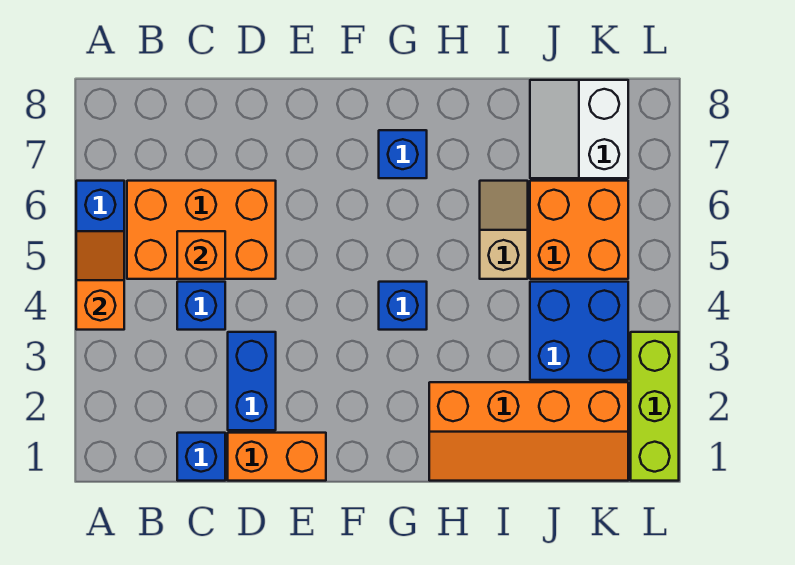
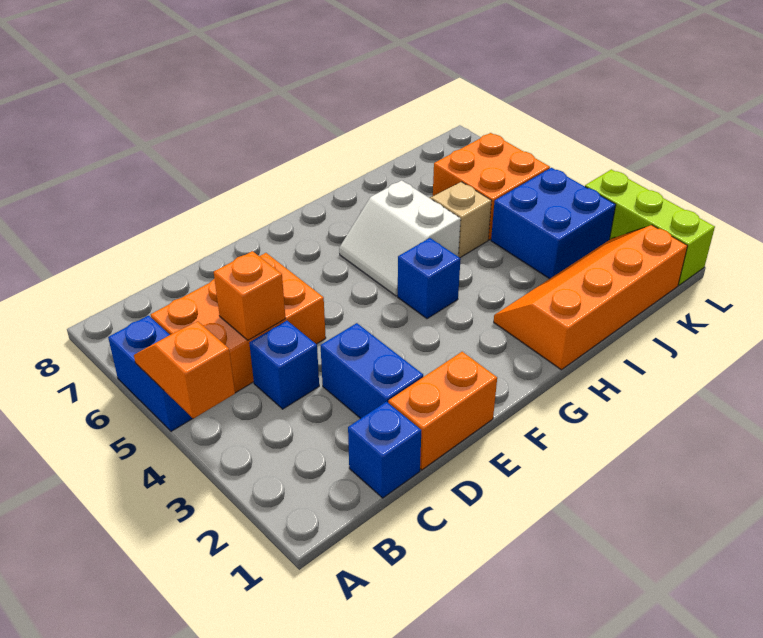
blue brick G7 level 1 -> none
orange slope H1:K2 level 1 top 2 -> orange slope H1:K2 level 1 top 1
white slope J7:K8 level 1 top K -> white slope G5:H6 level 1 top H

